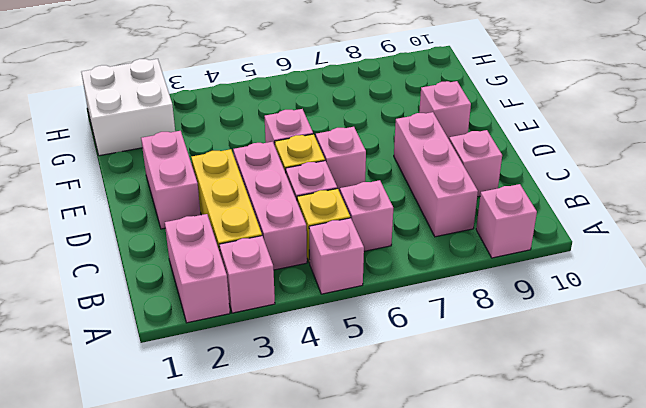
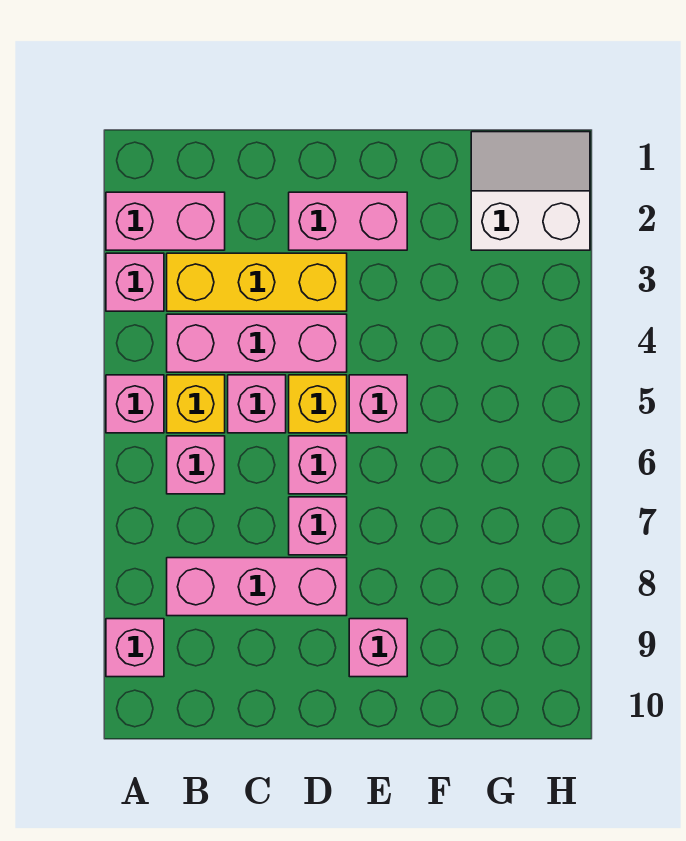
pink brick C9 level 1 -> pink brick D7 level 1
white brick G1:H2 level 1 -> white slope G1:H2 level 1 top 2

